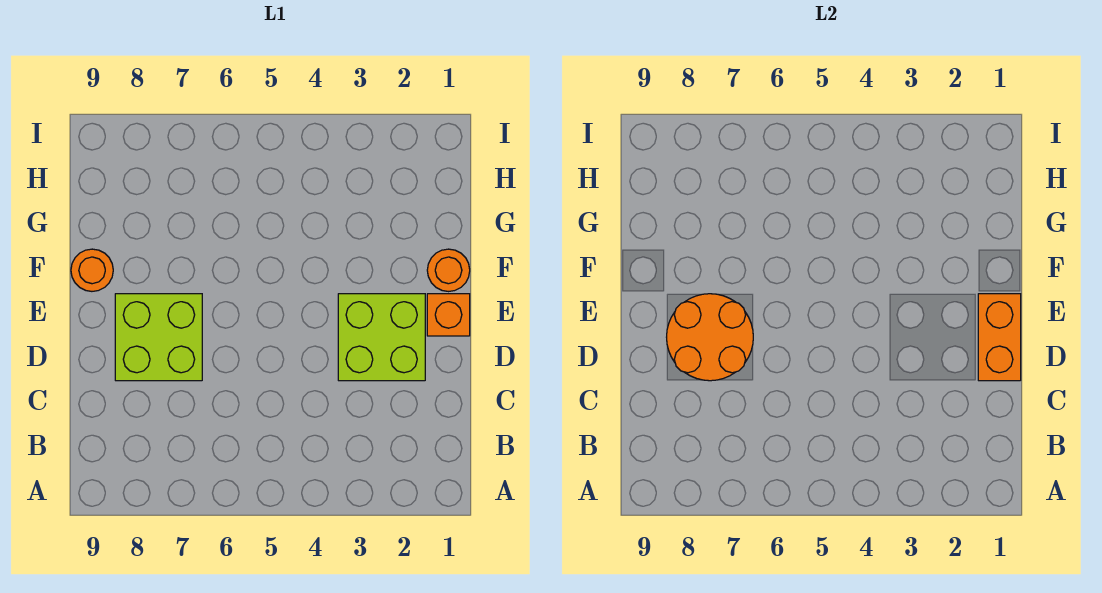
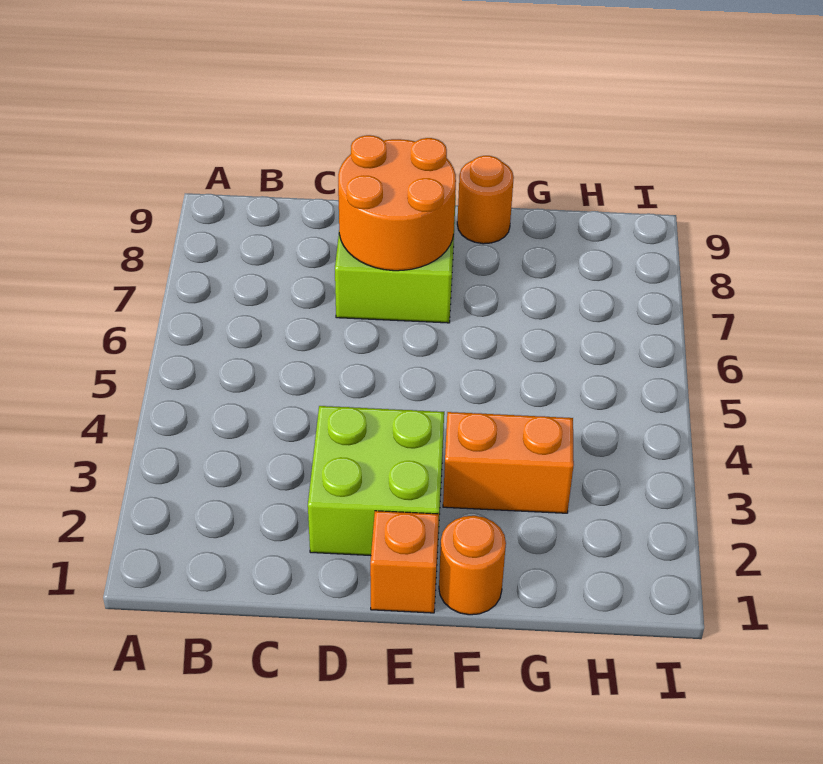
orange brick D1:E1 level 2 -> orange brick F3:G3 level 1

